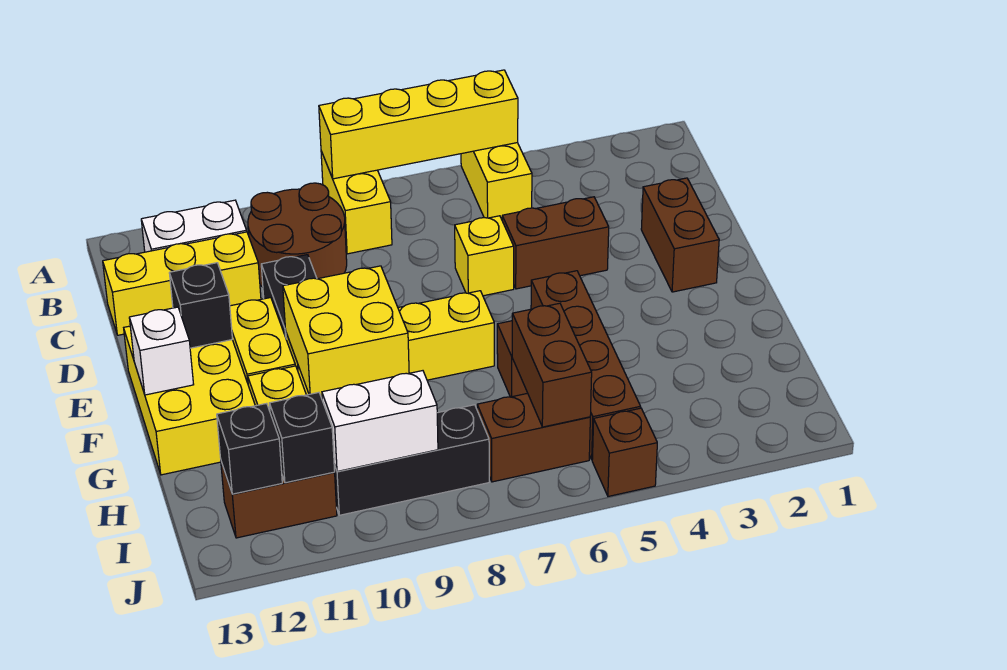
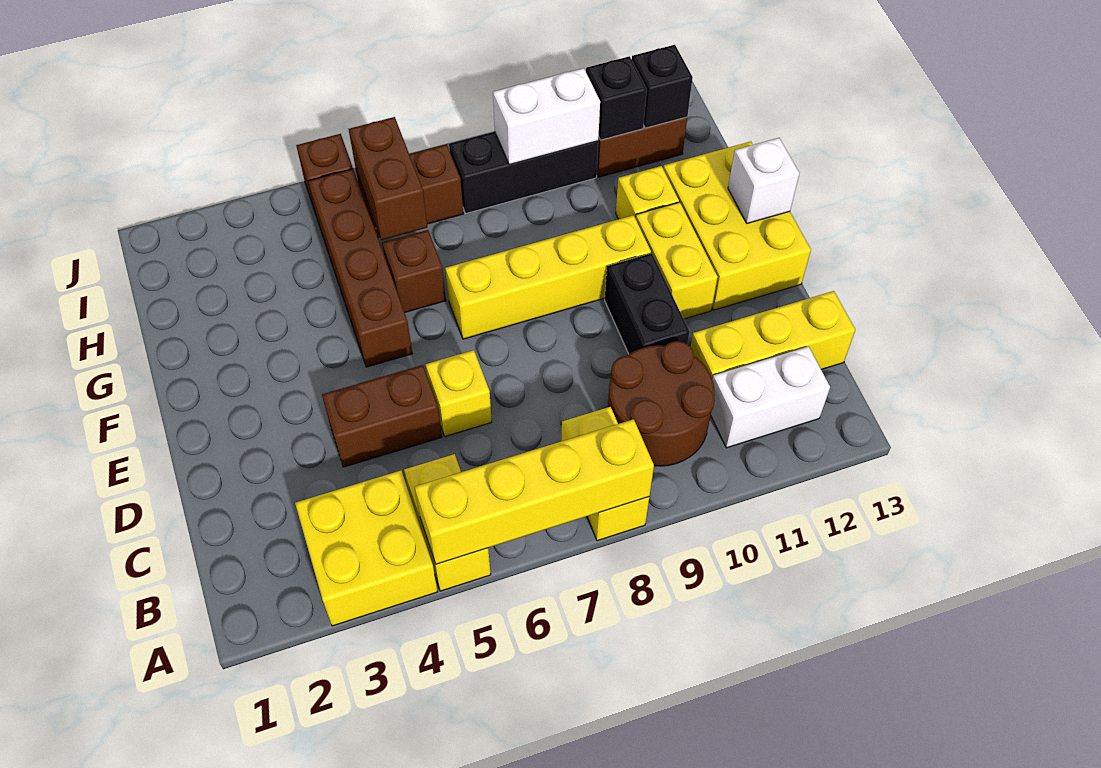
brown brick D2:E2 level 1 -> none
black brick E12 level 2 -> none
yellow brick F9:G10 level 2 -> yellow brick A3:B4 level 1

